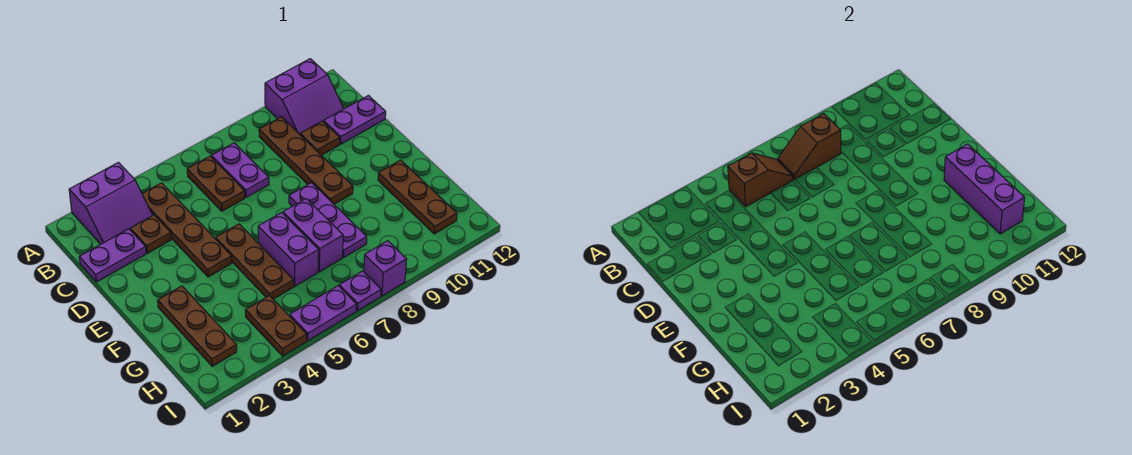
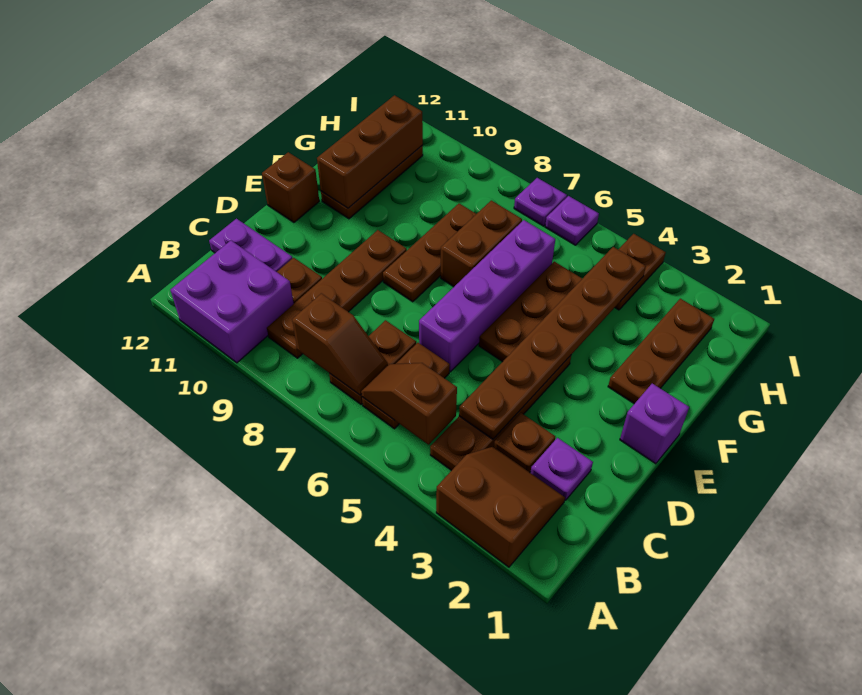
purple slope A2:B3 level 1 top A -> brown slope A2:B3 level 1 top A
purple slope A10:B11 level 1 top A -> purple brick A10:B11 level 1
purple plate B7:C7 level 1 -> brown plate B7:C7 level 1
purple plate C1:C2 level 1 -> purple plate C2 level 1
none -> brown plate C4:H4 level 2
purple plate E8:G8 level 1 -> brown plate E8:G8 level 1
none -> brown brick E12 level 1
purple brick F6:G6 level 1 -> purple brick D6:G6 level 1
purple brick F7:G7 level 1 -> brown brick F7:G7 level 1
purple brick F11:H11 level 2 -> brown brick F11:H11 level 2
purple plate I5:I6 level 1 -> purple plate I6 level 1
purple brick I8 level 1 -> purple brick E1 level 1

